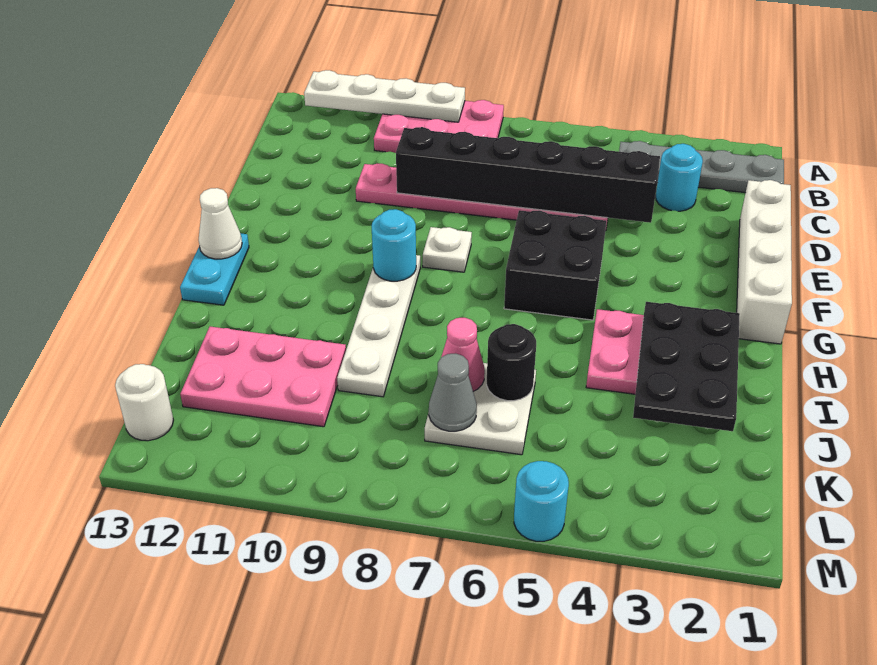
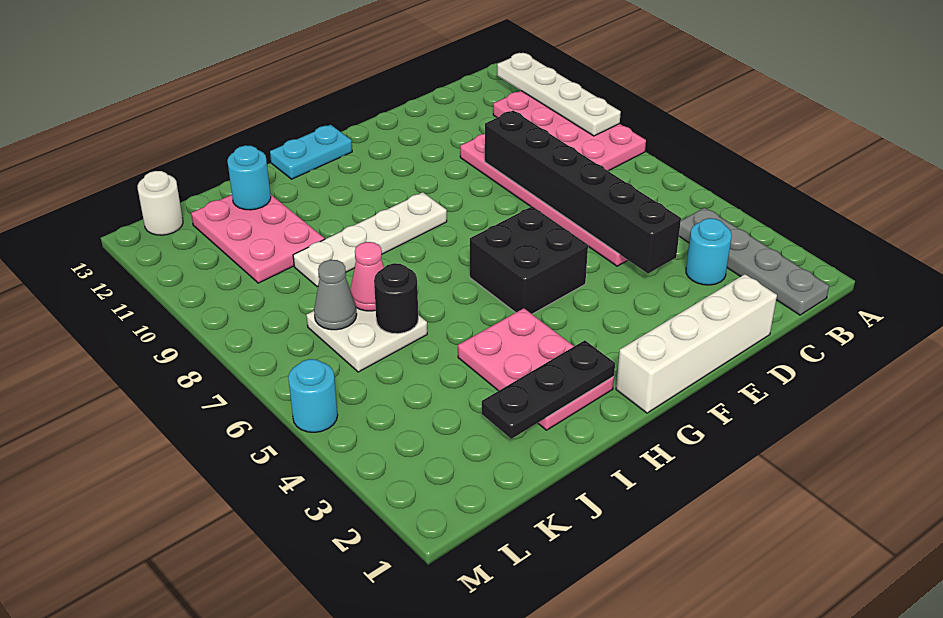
pink plate A8:B10 level 1 -> pink plate A8:B11 level 1
white plate F8 level 1 -> none
cyan round brick G9 level 2 -> cyan round brick J12 level 2
white cone G13 level 2 -> none
black plate H2:J3 level 2 -> black plate H2:J2 level 2

